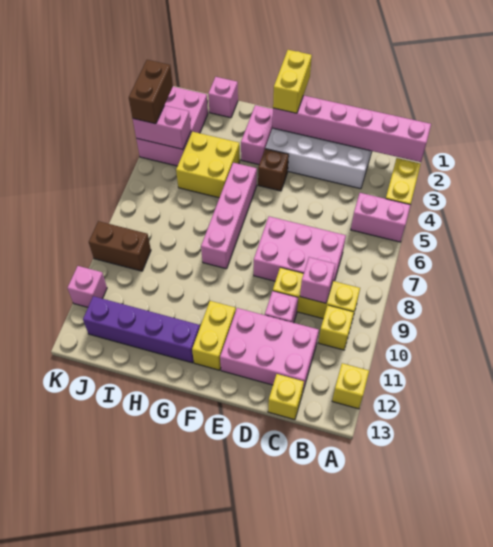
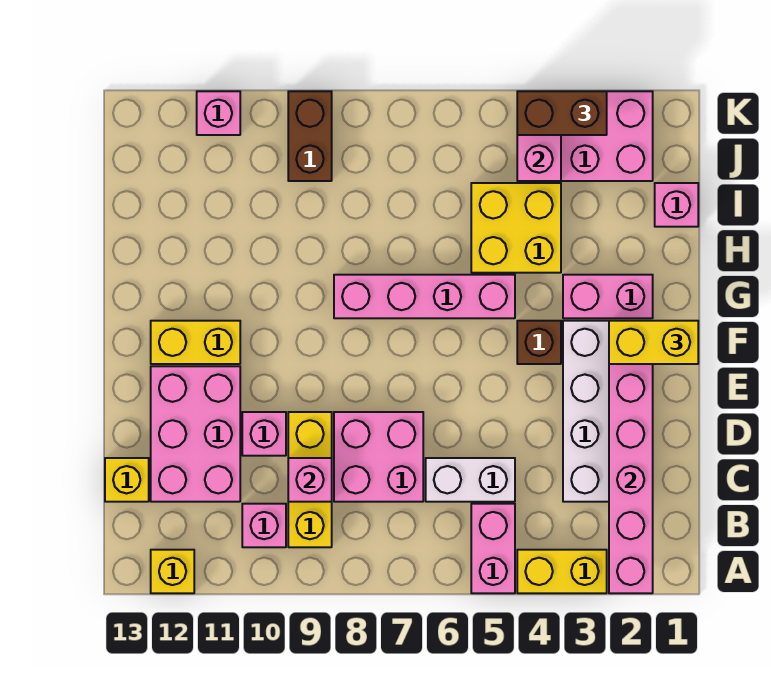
yellow brick B10 level 1 -> pink brick B10 level 1
none -> white brick C5:C6 level 1
pink brick C7:E8 level 1 -> pink brick C7:D8 level 1
purple brick G12:J12 level 1 -> none

